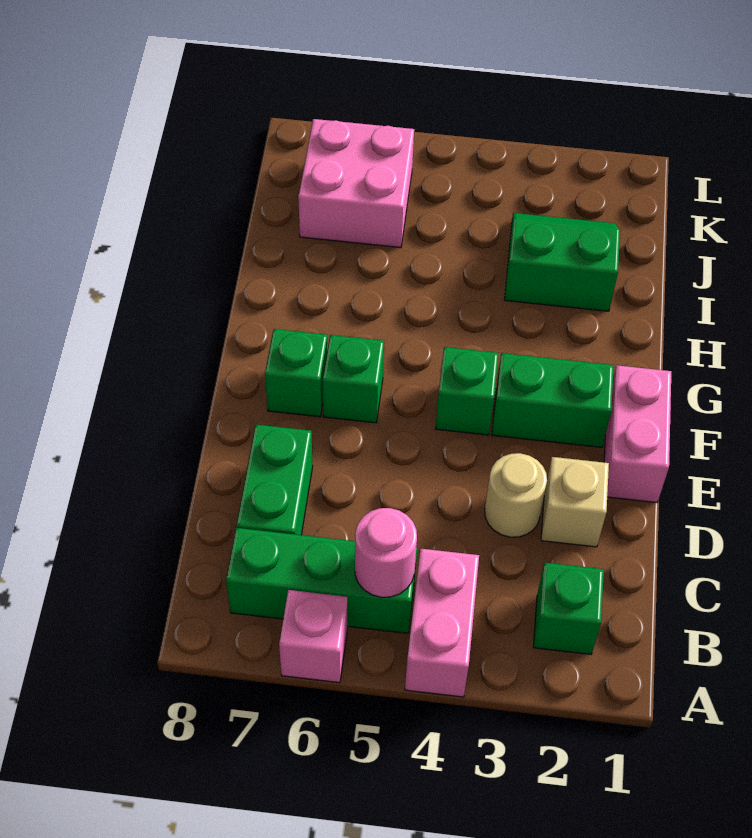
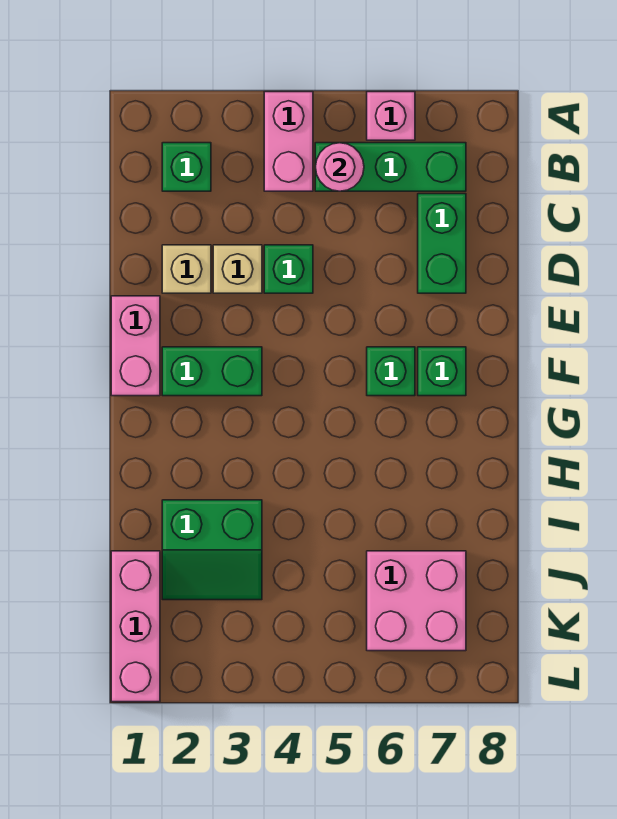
tan round brick D3 level 1 -> tan brick D3 level 1
green brick F4 level 1 -> green brick D4 level 1
none -> pink brick J1:L1 level 1

